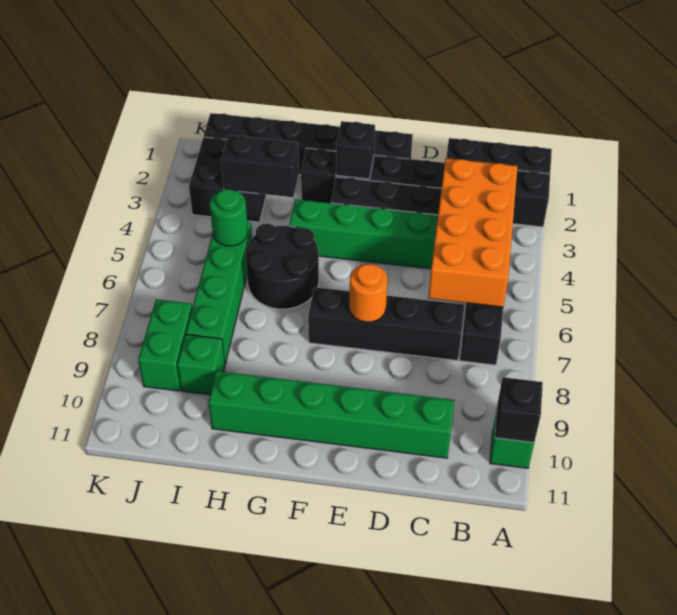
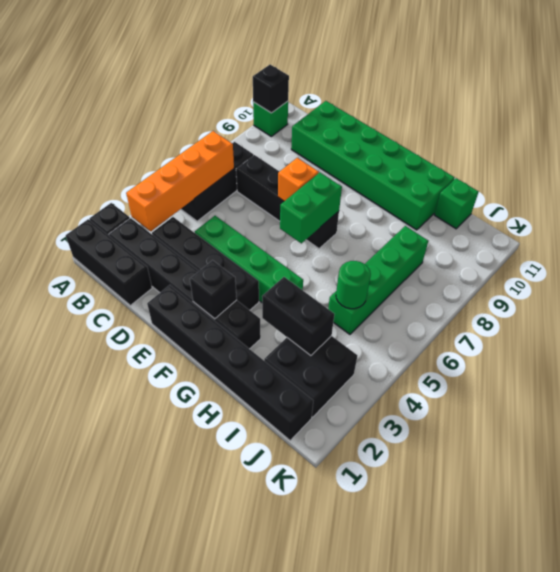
orange brick B3:C6 level 2 -> orange brick B3:B6 level 2
green brick C10:H10 level 1 -> green brick C10:H11 level 1
orange round brick E7 level 2 -> orange brick E7 level 2
black round brick G5:H6 level 1 -> none
green brick I9 level 1 -> green brick I11 level 1
green brick J8:J9 level 1 -> green brick F6:F7 level 2

